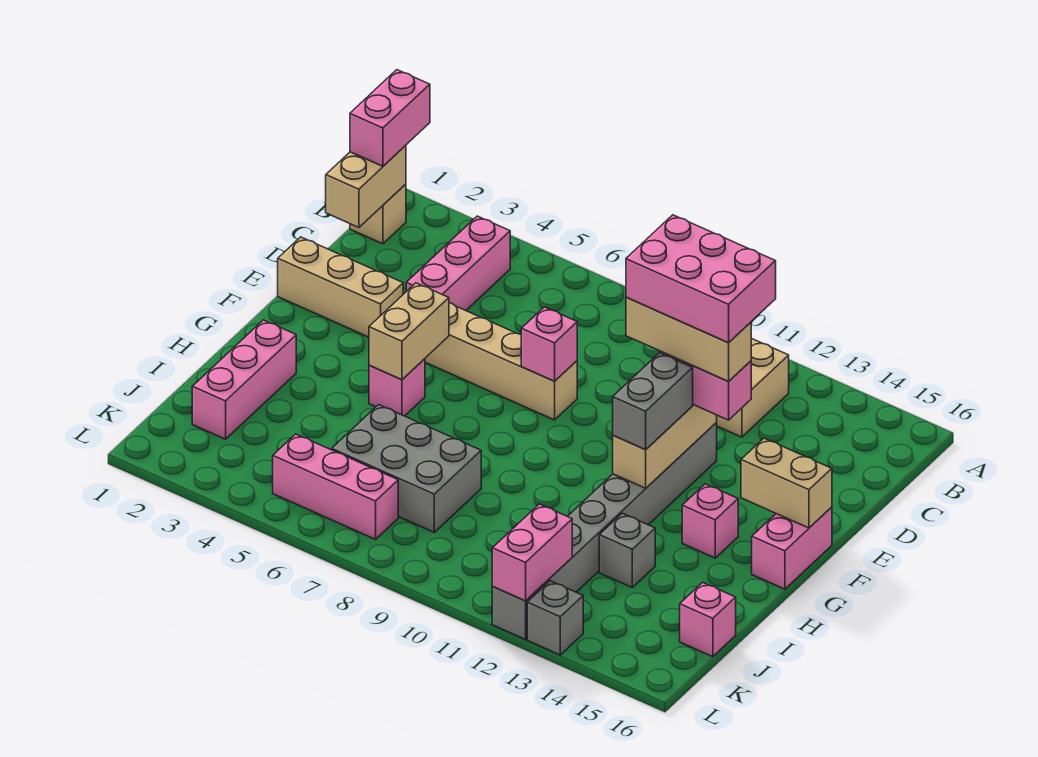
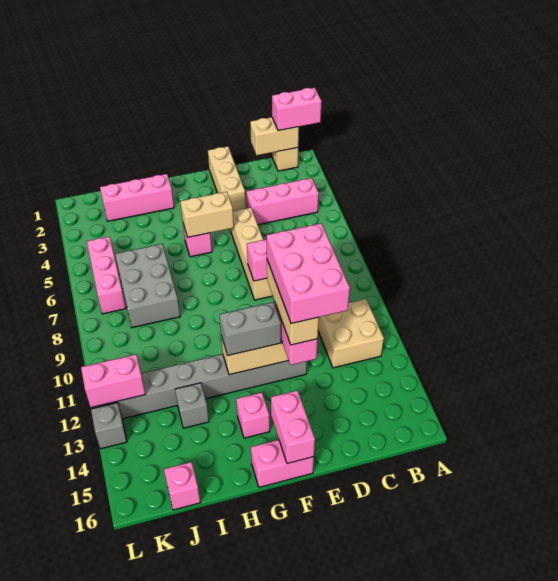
tan brick F15:F16 level 2 -> pink brick F15:F16 level 2

